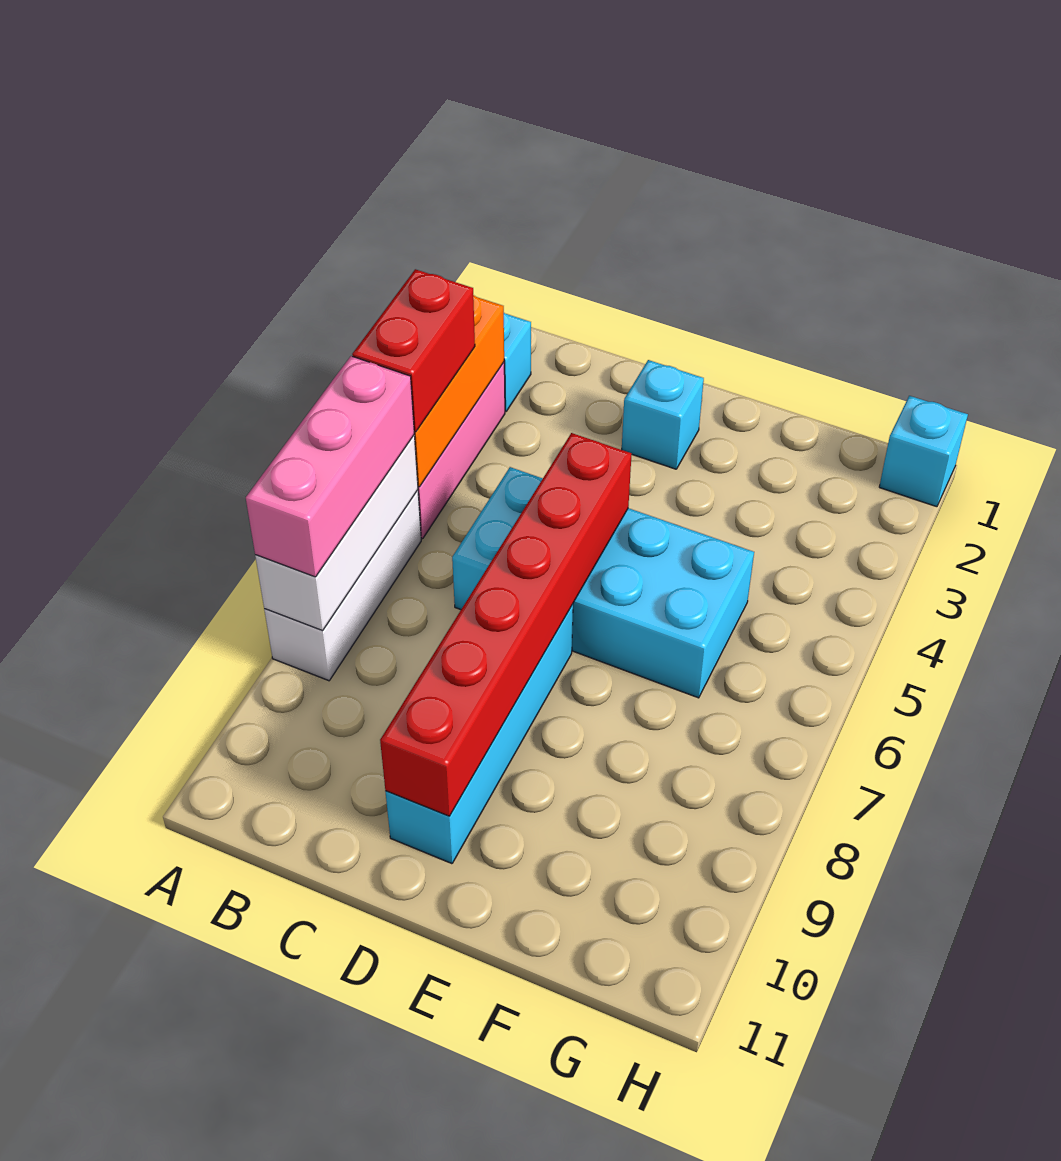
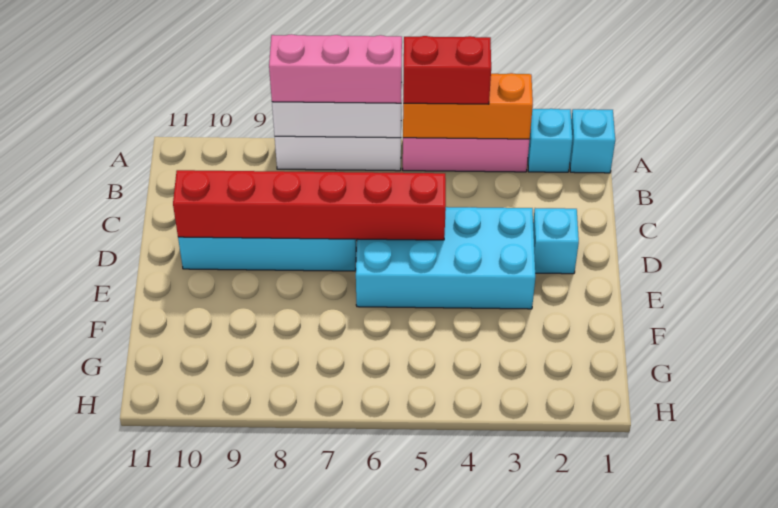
cyan brick C5:F6 level 1 -> cyan brick D3:E6 level 1
cyan brick H1 level 1 -> cyan brick A1 level 1

